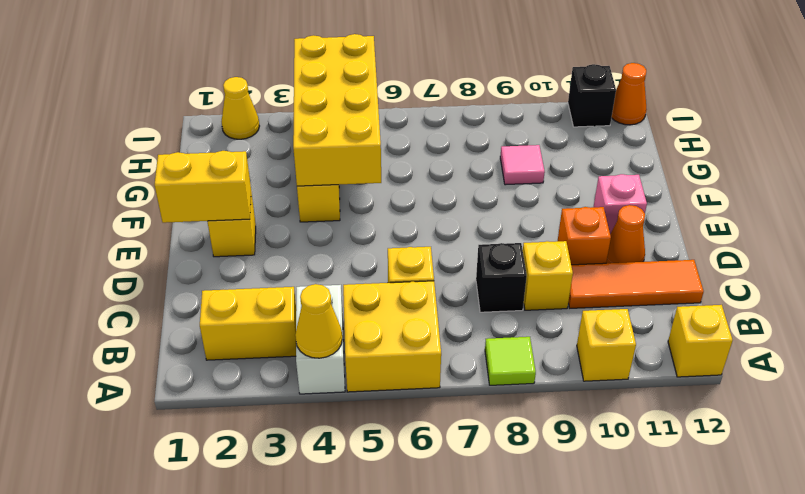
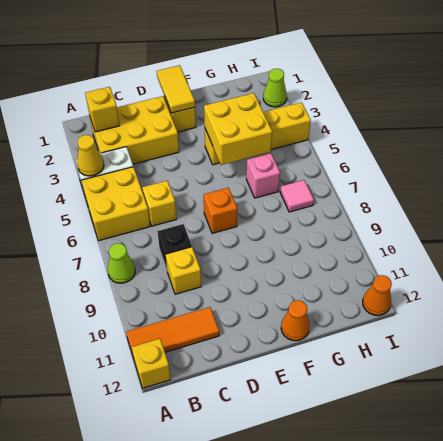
lime tile A8 level 1 -> lime cone A8 level 1
yellow brick A10 level 1 -> yellow brick B2 level 2
yellow brick B2:B3 level 1 -> yellow brick B2:D3 level 1
orange tile C10:C12 level 1 -> orange tile A11:C11 level 1
orange brick D10 level 1 -> orange brick E7 level 1
orange cone D11 level 1 -> orange cone F12 level 1
yellow brick E1:E2 level 2 -> yellow tile E1:E2 level 2
pink brick E11 level 1 -> pink brick G6 level 1
yellow brick F4:I5 level 2 -> yellow brick F4:G5 level 2
pink tile G9 level 1 -> pink tile H7 level 1
yellow cone I2 level 1 -> lime cone I2 level 1
black brick I11 level 1 -> none

